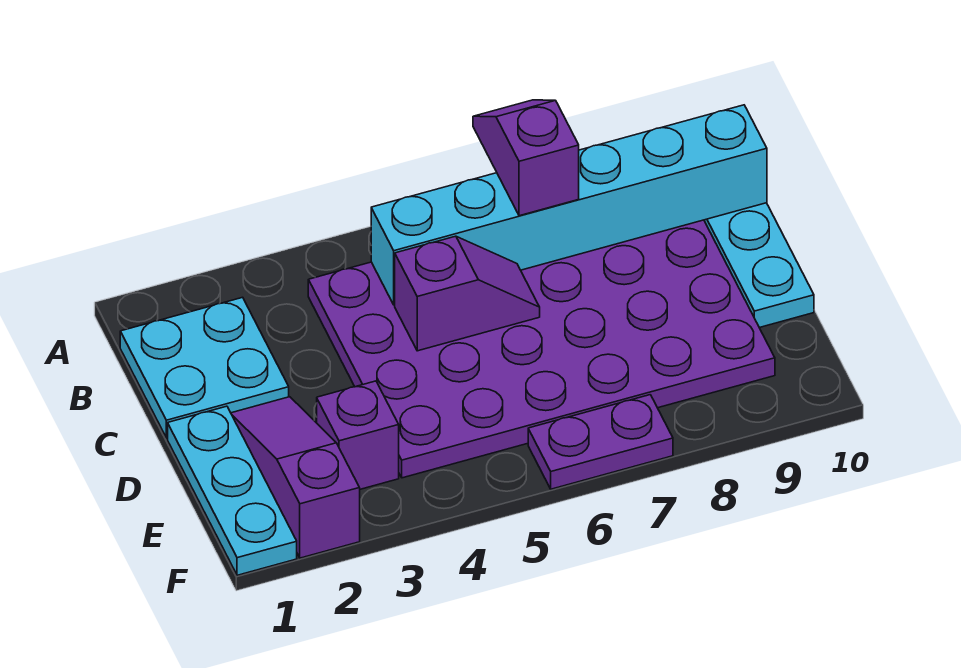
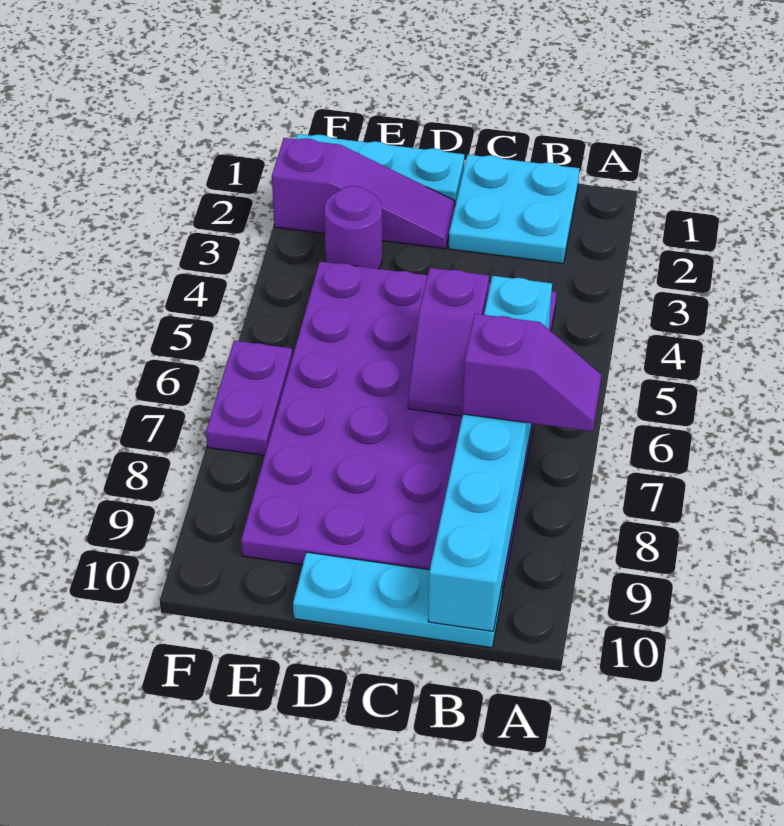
purple brick E3 level 1 -> purple round brick E3 level 1

